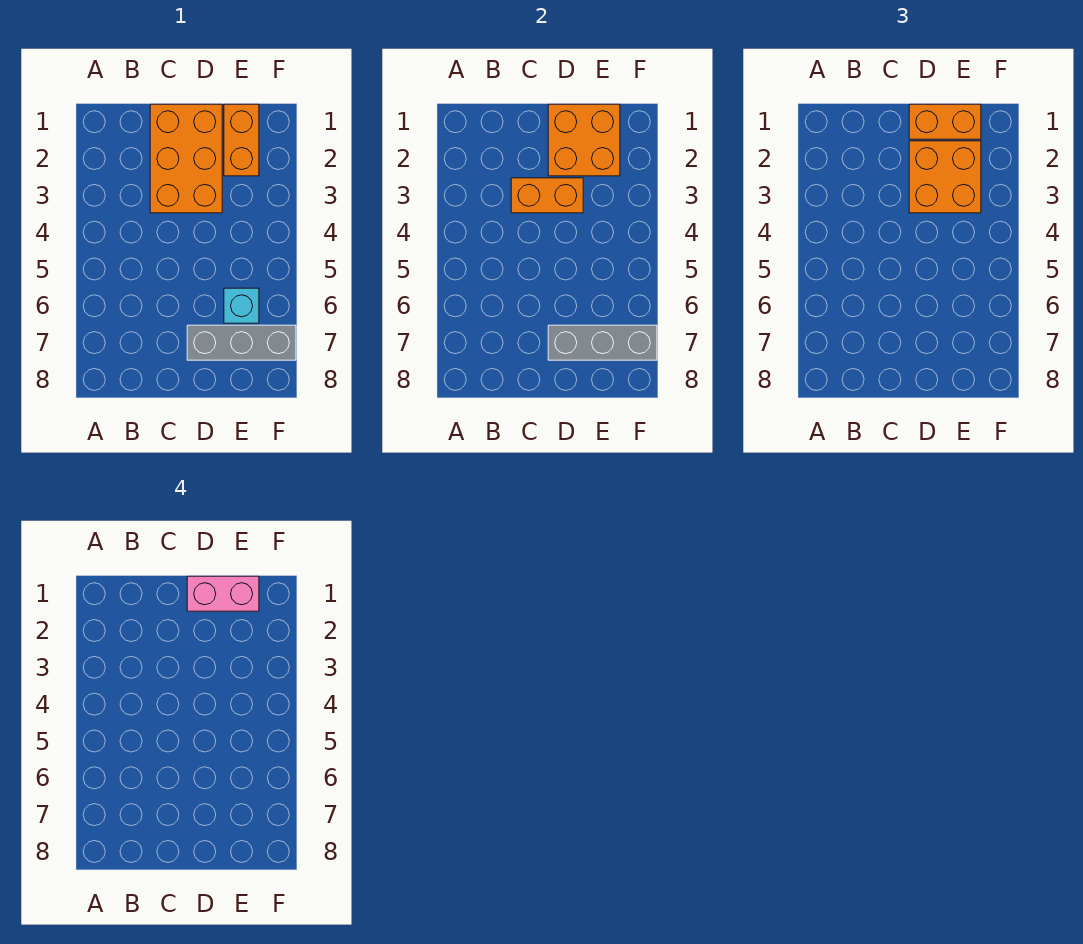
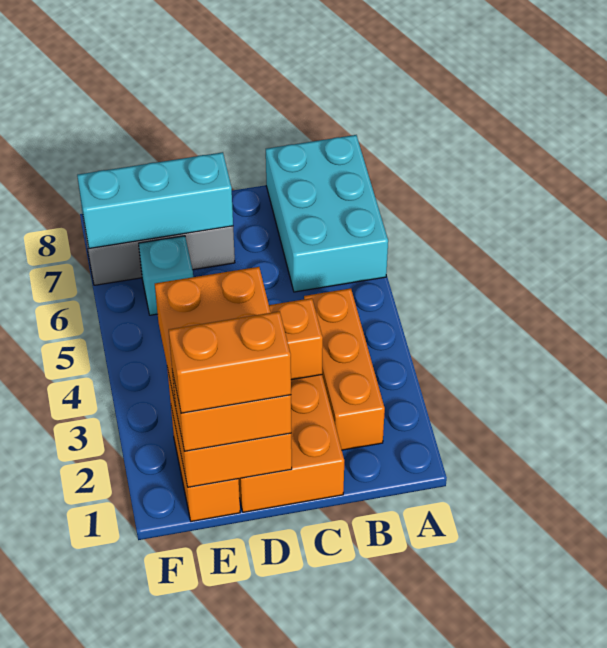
none -> cyan brick A6:B8 level 1
none -> orange brick B2:B4 level 1
pink brick D1:E1 level 4 -> orange brick D1:E1 level 4
grey brick D7:F7 level 2 -> cyan brick D7:F7 level 2

